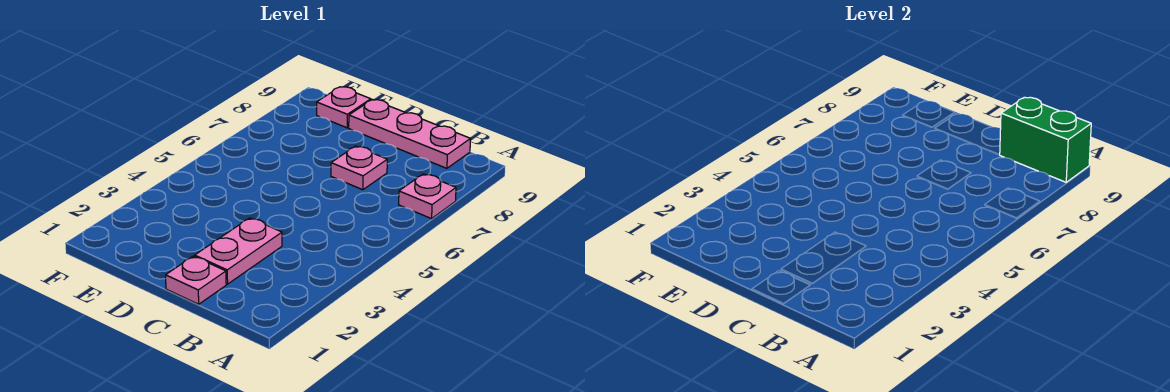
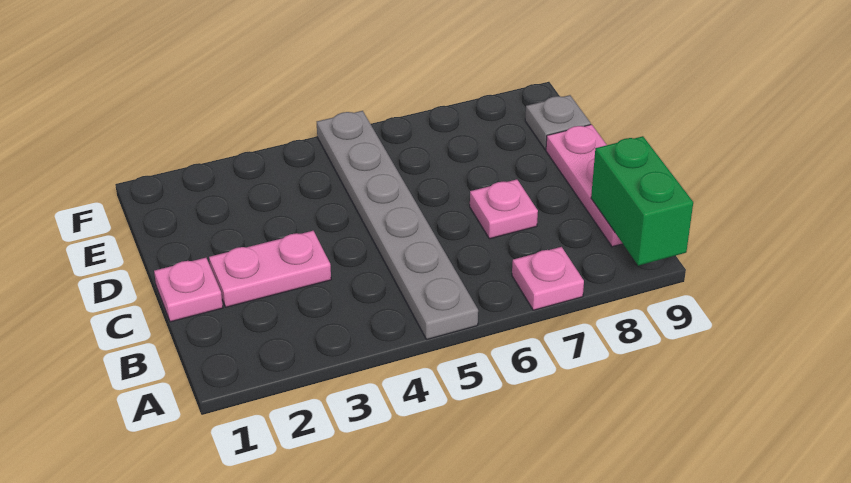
none -> grey plate A5:F5 level 1
pink plate E9 level 1 -> grey plate E9 level 1

